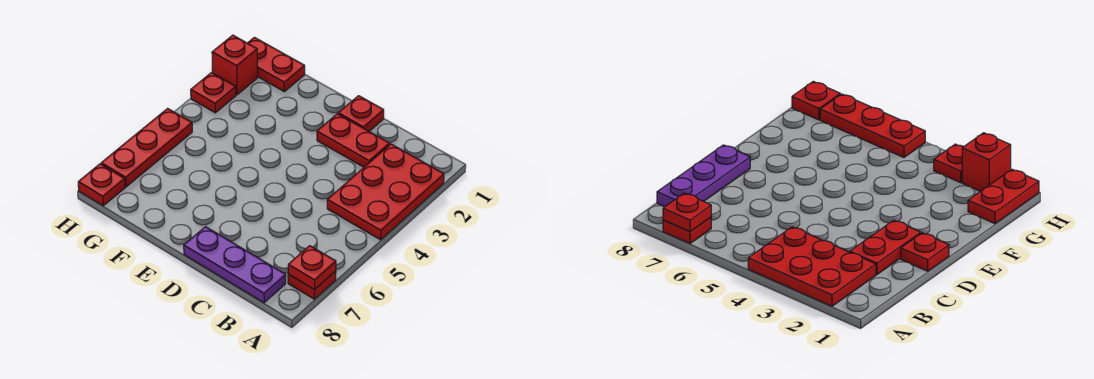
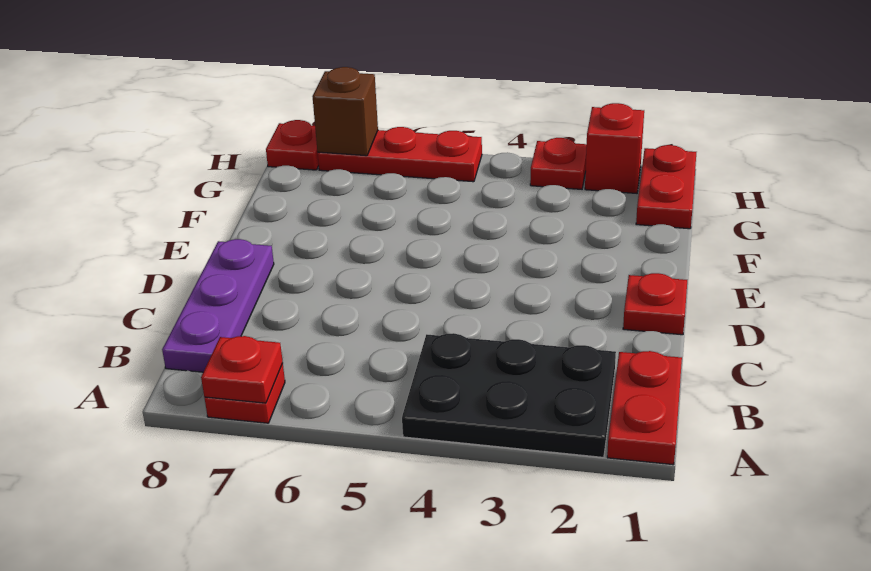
red plate A2:B4 level 1 -> black plate A2:B4 level 1
red plate C2:D2 level 1 -> red plate A1:B1 level 1
none -> brown brick H7 level 2

